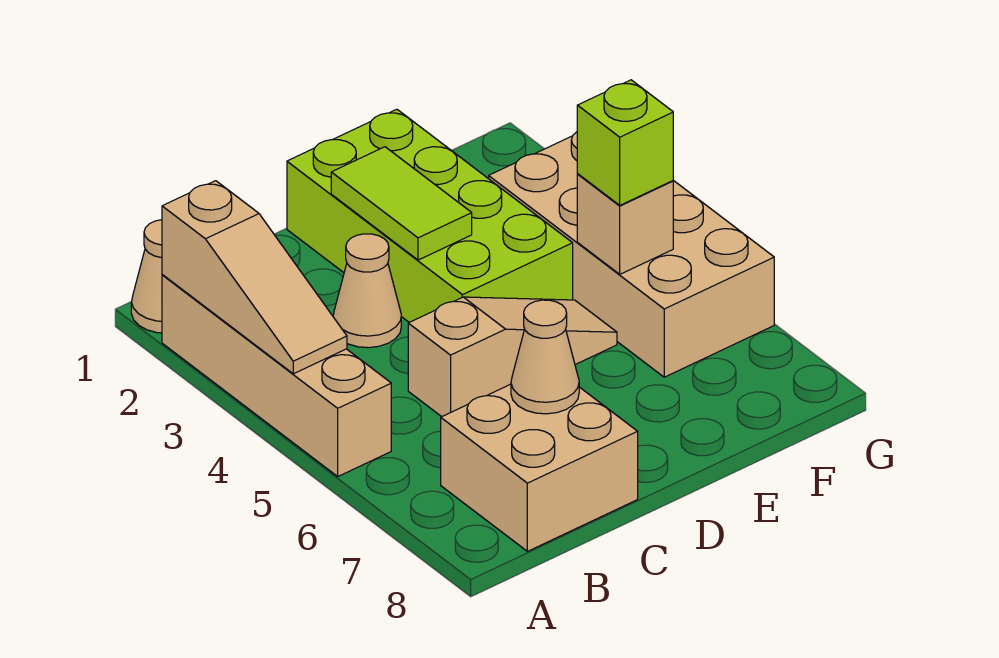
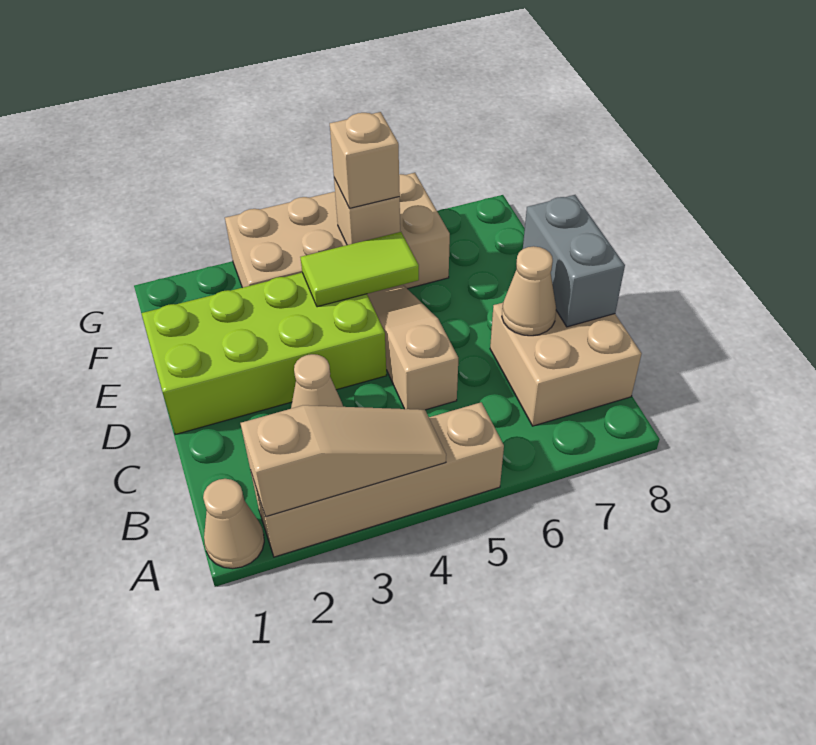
none -> grey brick C8:D8 level 2
lime tile D2:D3 level 2 -> lime tile E4:E5 level 2
lime brick F5 level 3 -> tan brick F5 level 3

